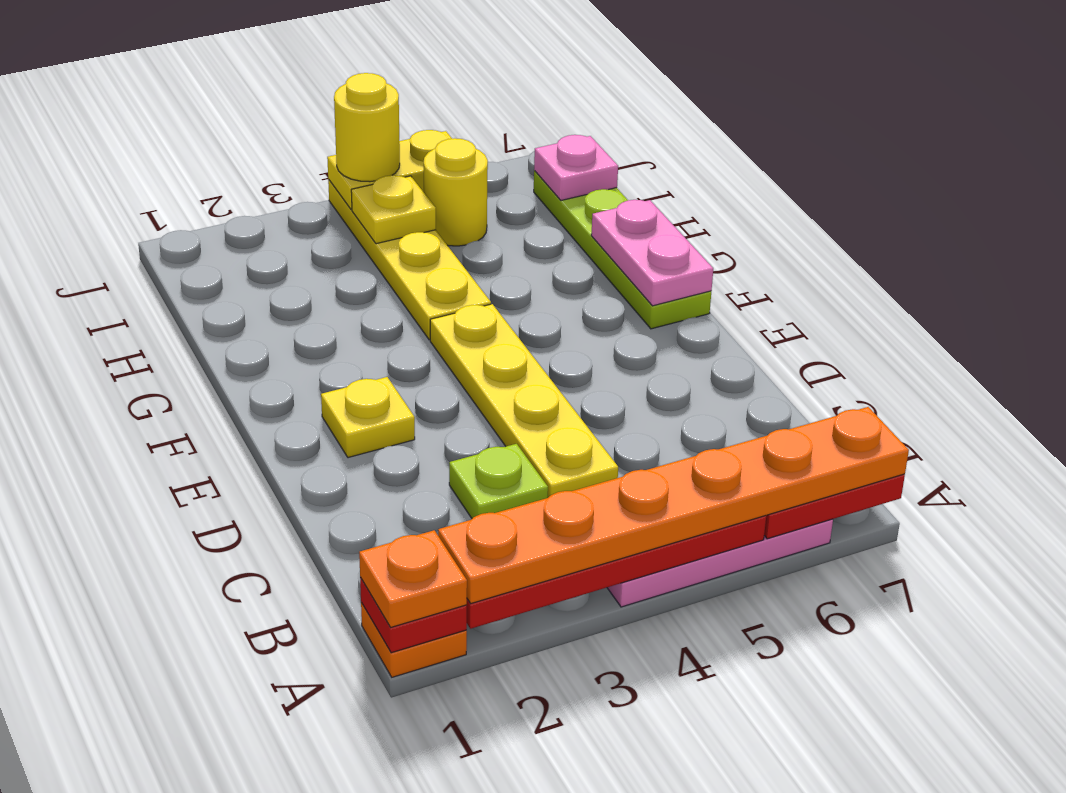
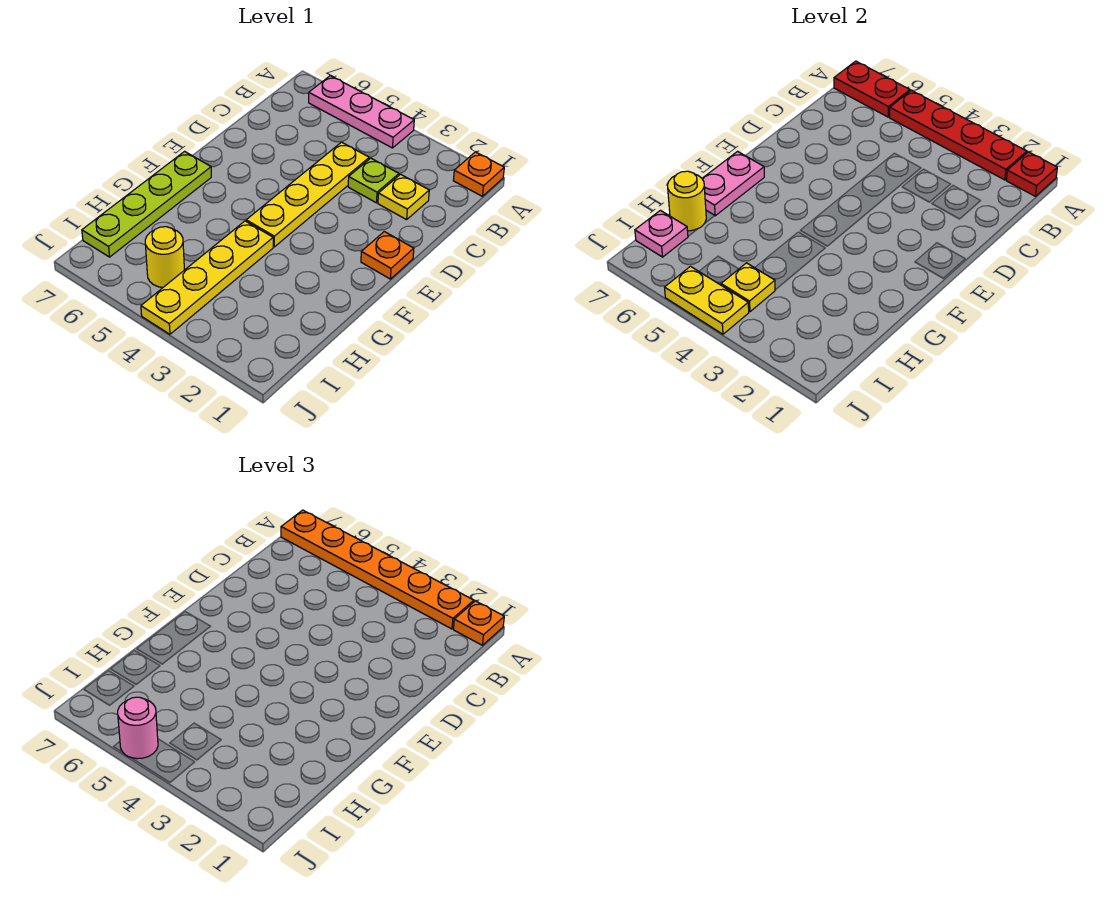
none -> orange plate E1 level 1
yellow plate E2 level 1 -> yellow plate C2 level 1
yellow round brick J4 level 3 -> yellow round brick H7 level 2
none -> pink round brick J5 level 3

